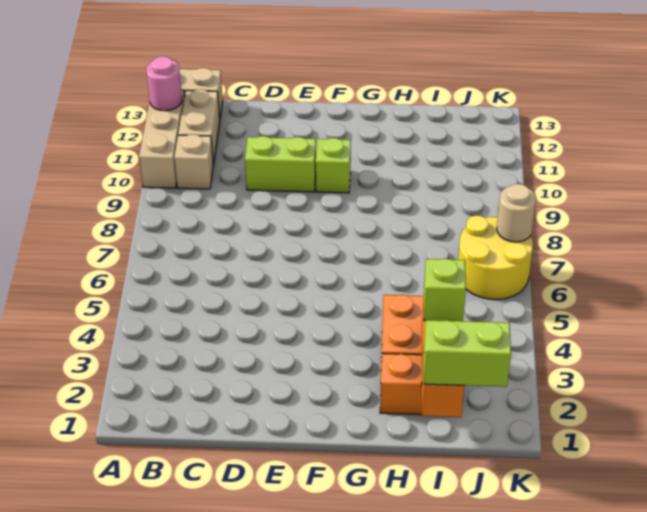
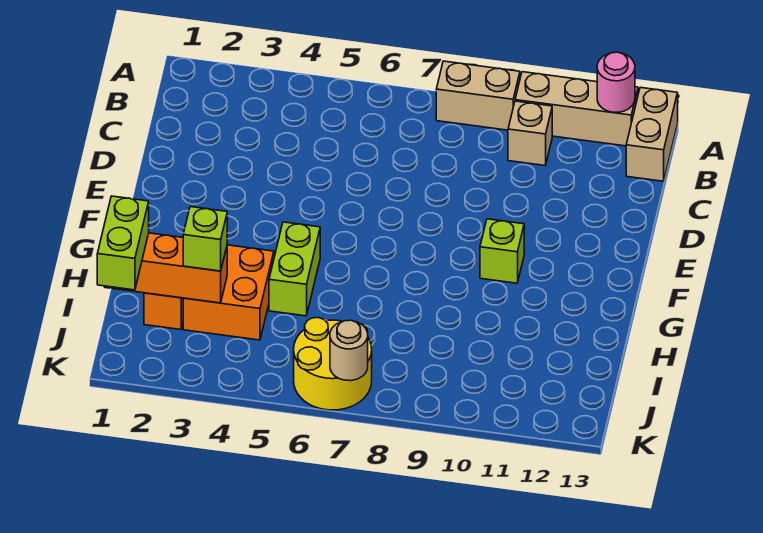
tan brick B11:B12 level 1 -> tan brick A8:A9 level 1
lime brick D10:E10 level 1 -> lime brick G5:H5 level 1

